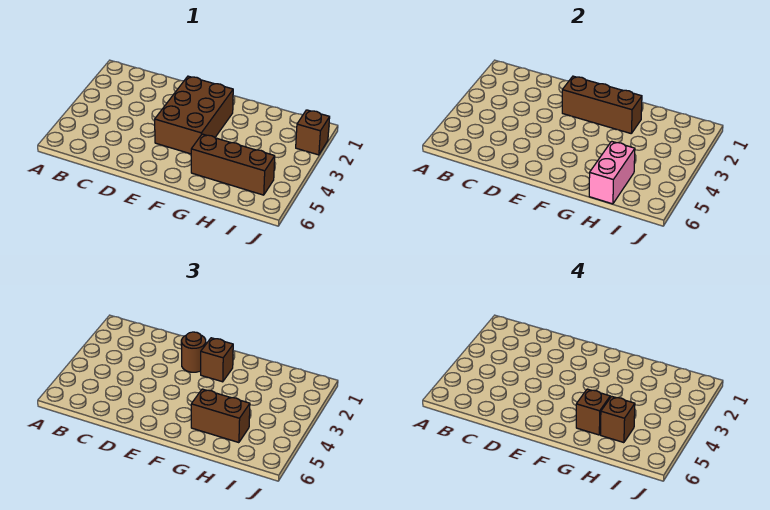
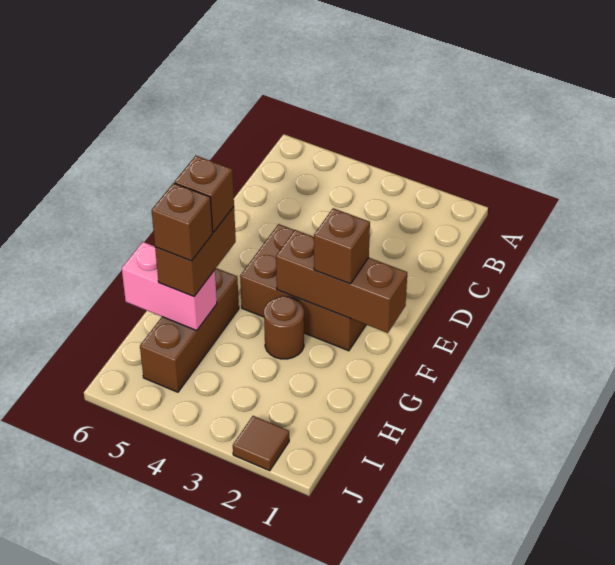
brown brick E2:G2 level 2 -> brown brick F1:F3 level 2
brown round brick E2 level 3 -> brown round brick G3 level 1
brown brick J2 level 1 -> brown tile J2 level 1

